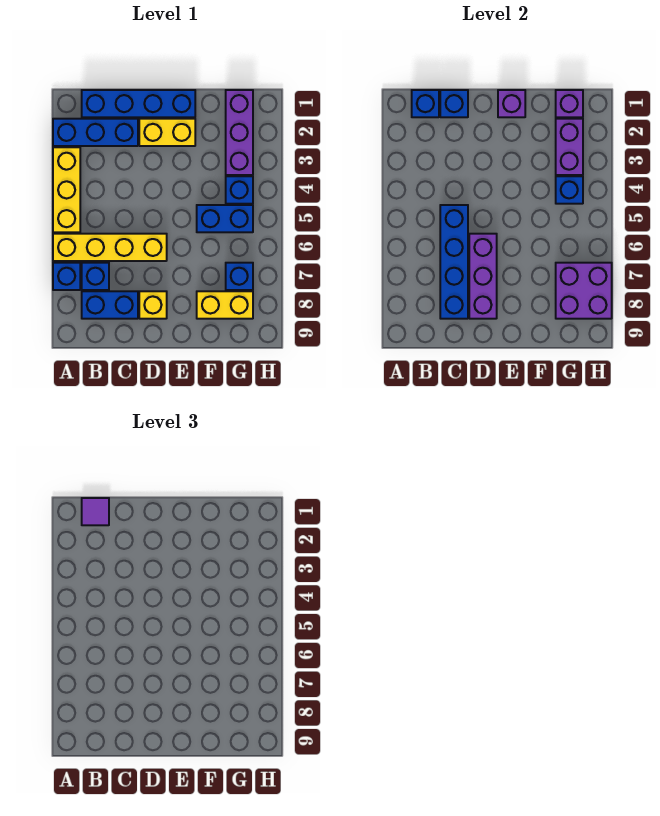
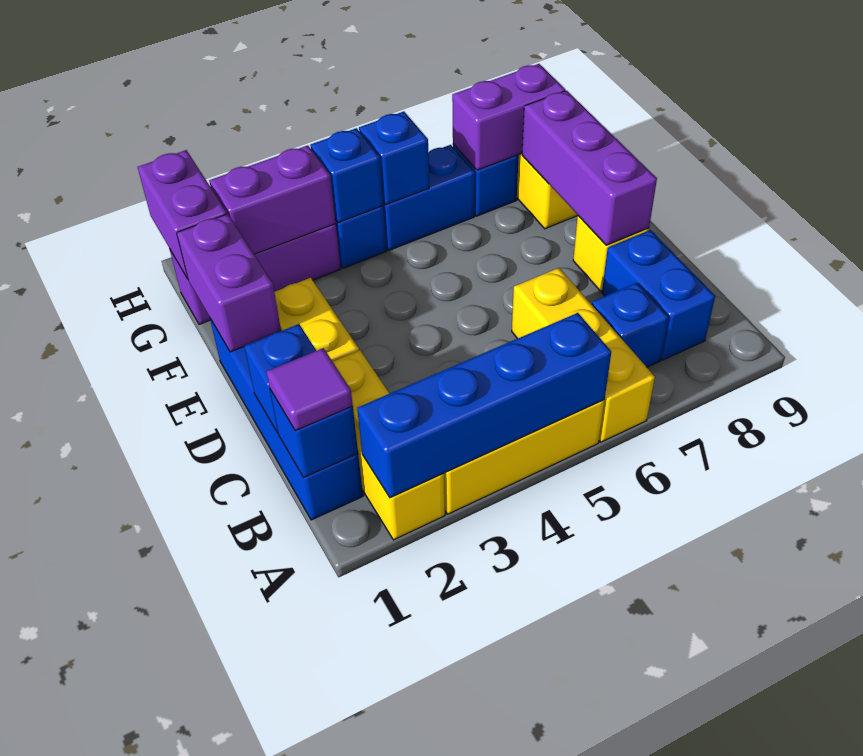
blue brick A2:C2 level 1 -> yellow brick A2:C2 level 1
yellow brick A6:D6 level 1 -> yellow brick A6:C6 level 1
blue brick A7 level 1 -> blue brick G5 level 2
blue brick C5:C8 level 2 -> blue brick A2:A5 level 2
purple brick D6:D8 level 2 -> purple brick D8:F8 level 2
purple brick E1 level 2 -> purple brick E1:F1 level 2
blue brick F5:G5 level 1 -> blue brick G5:G6 level 1
purple brick G1 level 2 -> purple brick G1:H1 level 2
purple brick G7:H8 level 2 -> purple brick G7:G8 level 2

